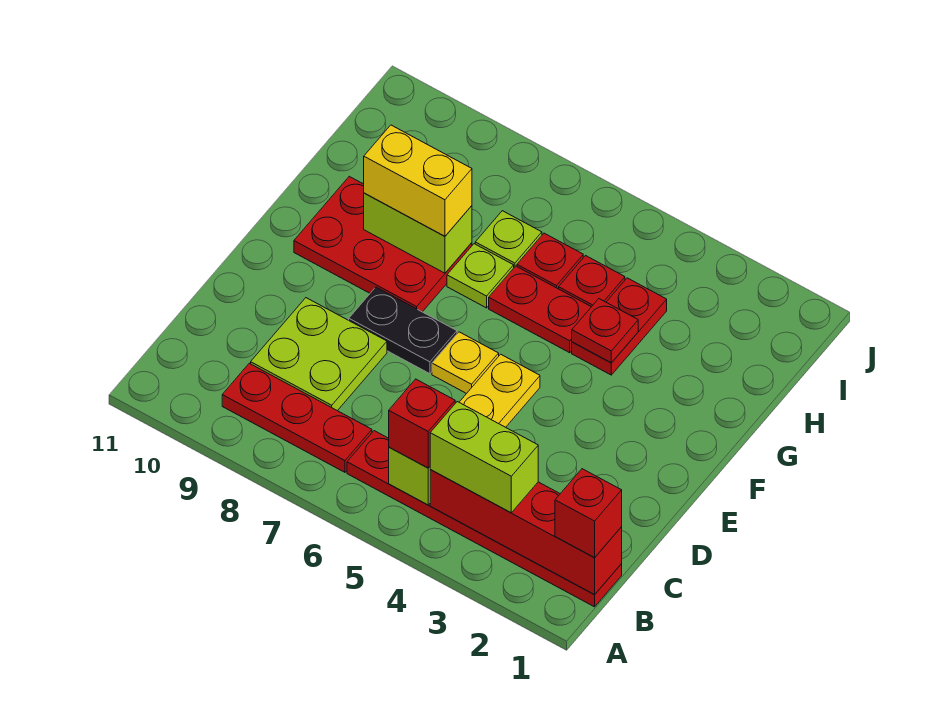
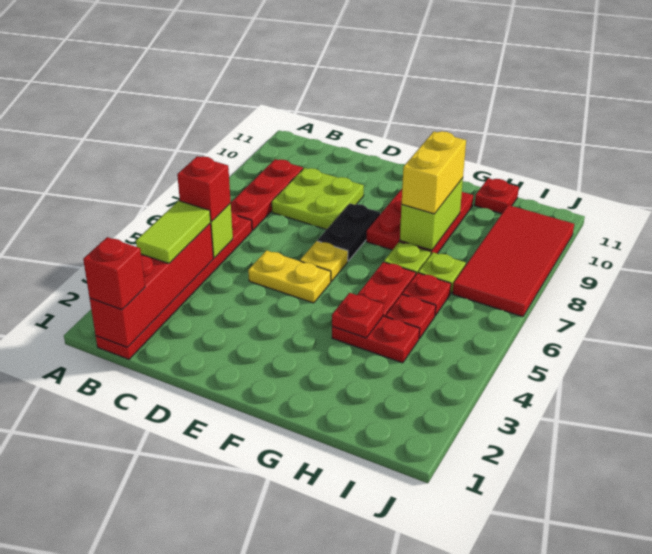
lime brick B3:B4 level 3 -> lime tile B3:B4 level 3
none -> red plate H11 level 1
none -> red tile I7:J10 level 1

